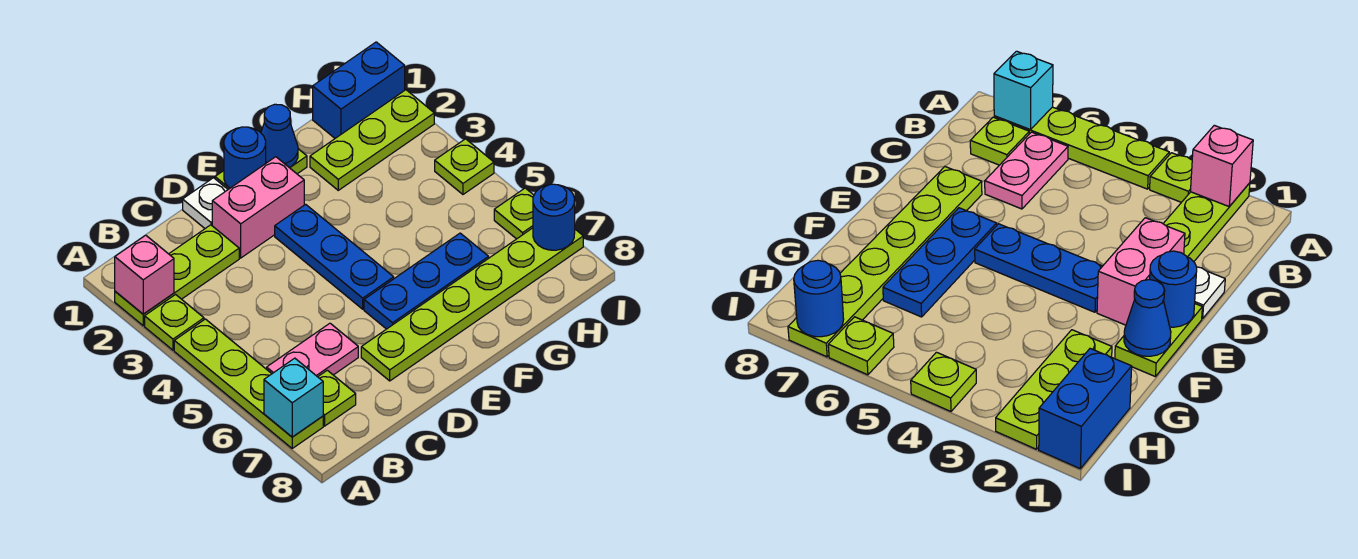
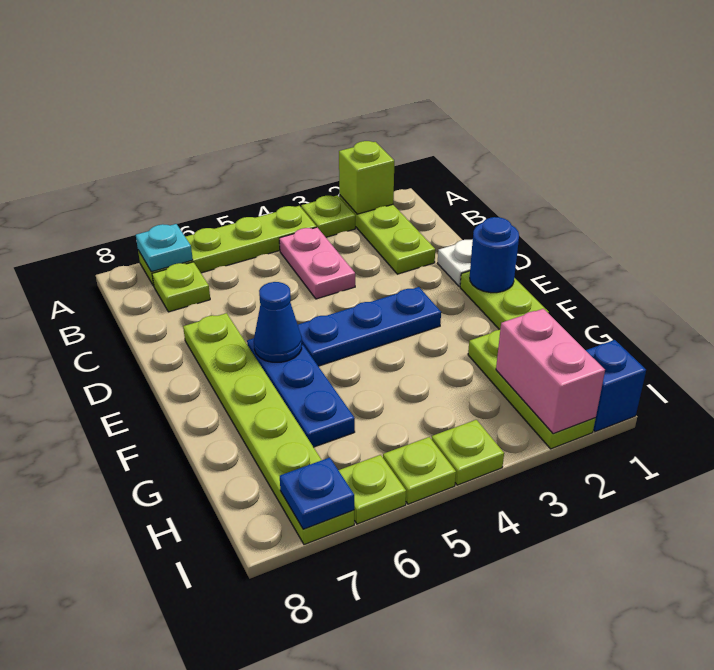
pink brick A2 level 2 -> lime brick A2 level 2
cyan brick A7 level 2 -> cyan plate A7 level 2
pink plate B6:C6 level 1 -> pink plate B4:C4 level 1
pink brick D2:E2 level 1 -> pink brick H2:I2 level 2
blue cone F1 level 2 -> blue cone E6 level 2
blue brick H1:I1 level 1 -> blue brick I1 level 1
none -> lime plate I5 level 1
blue round brick I7 level 2 -> blue plate I7 level 2

